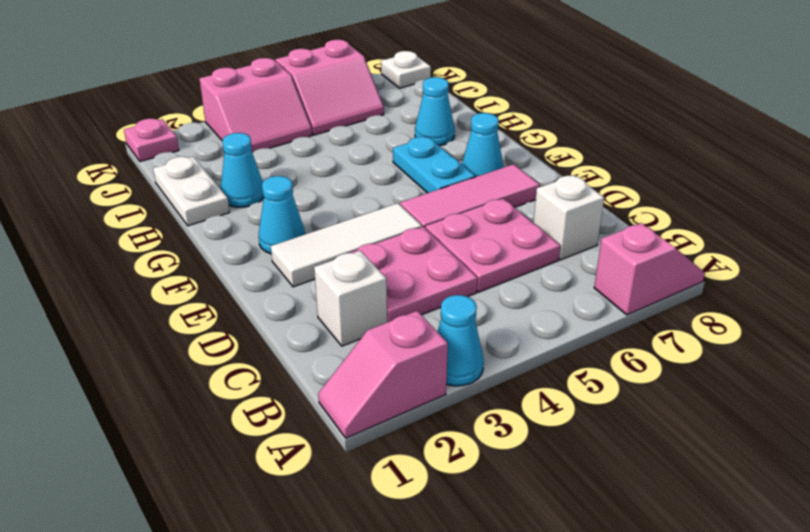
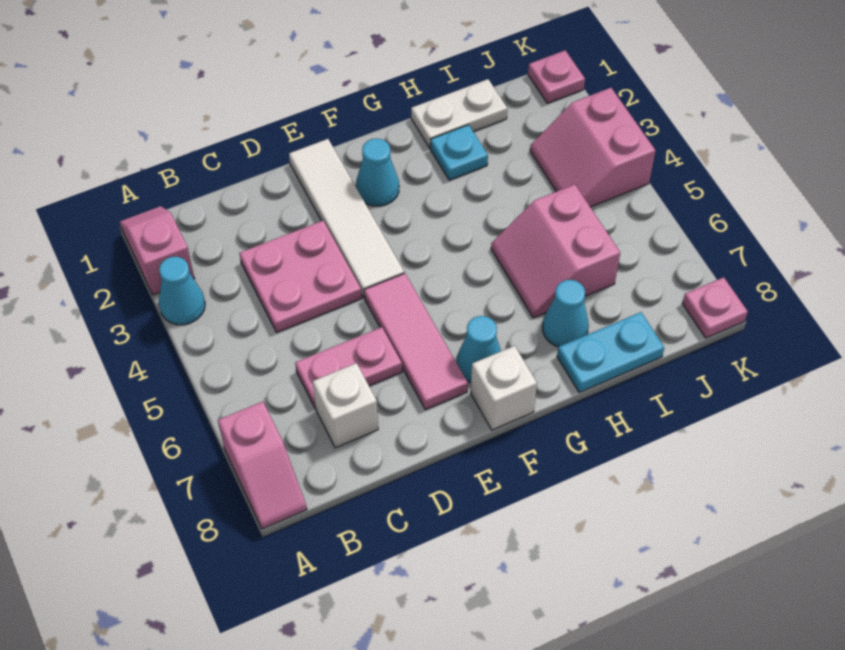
white brick C2 level 1 -> white brick F8 level 1
pink plate C5:D6 level 1 -> pink plate C6:D6 level 1
white tile E2:E4 level 1 -> white tile E1:E4 level 1
cyan plate F6:G6 level 1 -> cyan plate H8:I8 level 1
cyan cone H2 level 1 -> cyan plate H2 level 1
pink slope J5:K6 level 1 top K -> pink slope H5:I6 level 1 top I
white plate K8 level 1 -> pink plate K8 level 1

